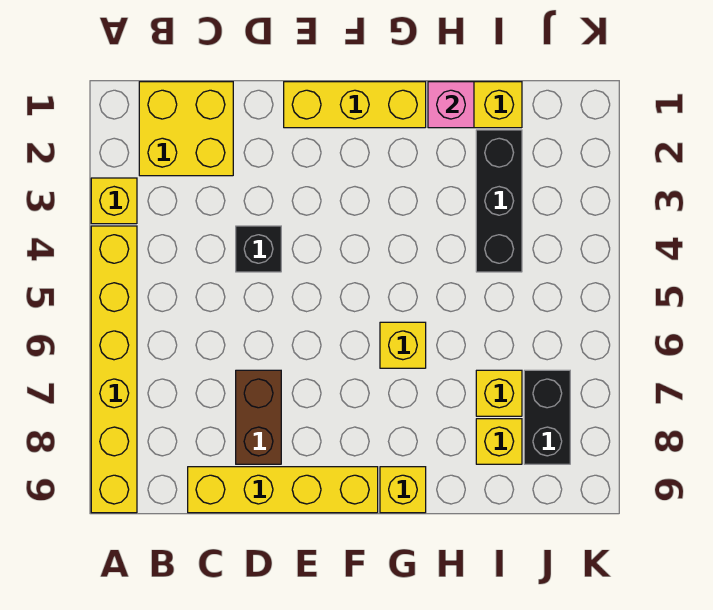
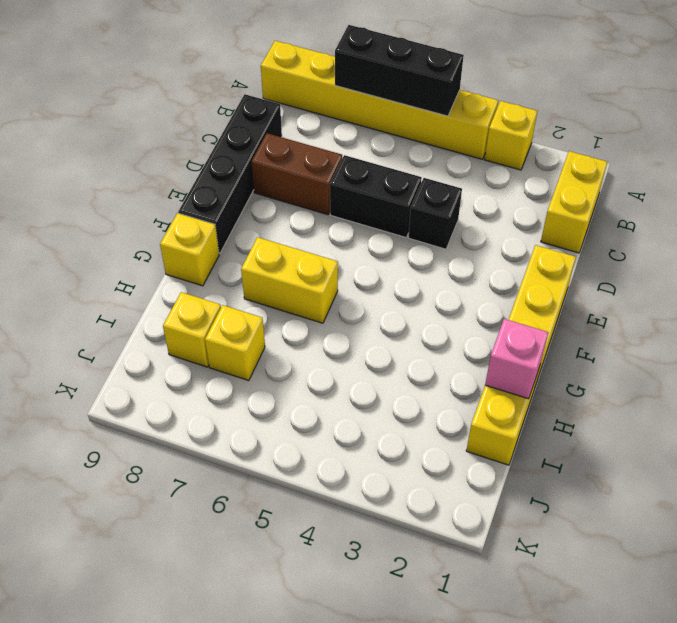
yellow brick B1:C2 level 1 -> yellow brick B1:C1 level 1
yellow brick C9:F9 level 1 -> black brick C9:F9 level 1
yellow brick G6 level 1 -> yellow brick G6:G7 level 1
black brick I2:I4 level 1 -> black brick A5:A7 level 2
black brick J7:J8 level 1 -> black brick D5:D6 level 1

